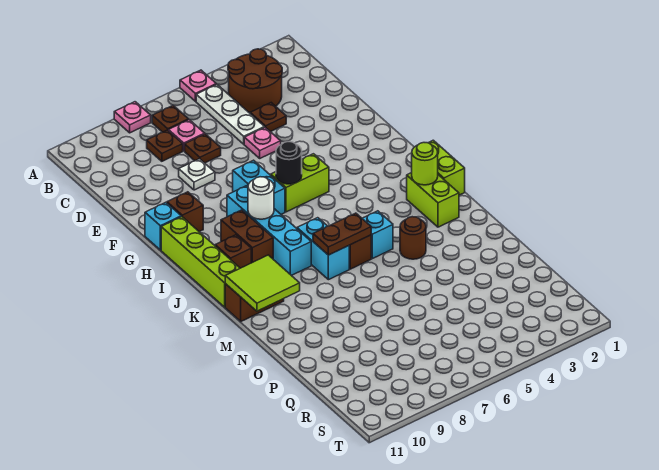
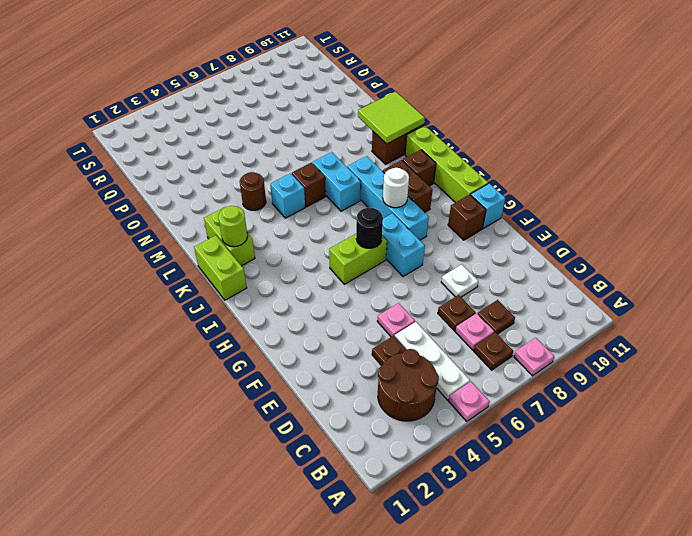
brown plate L6:L7 level 2 -> none

